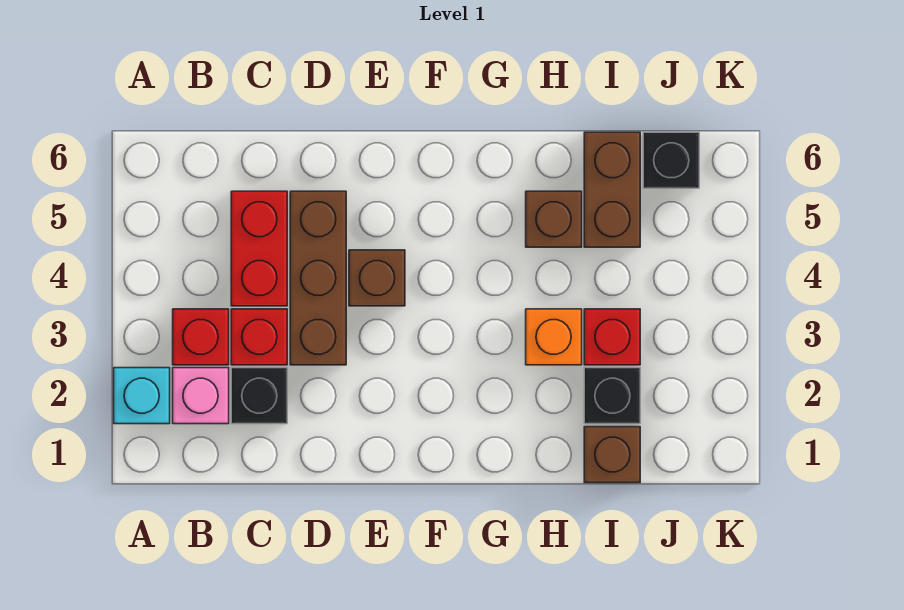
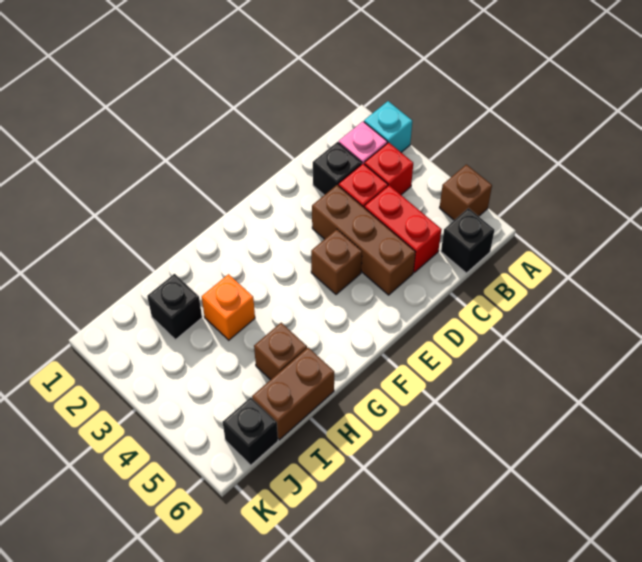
none -> black brick B6 level 1
brown brick I1 level 1 -> brown brick A5 level 1
red brick I3 level 1 -> none
brown brick I5:I6 level 1 -> brown brick H6:I6 level 1

